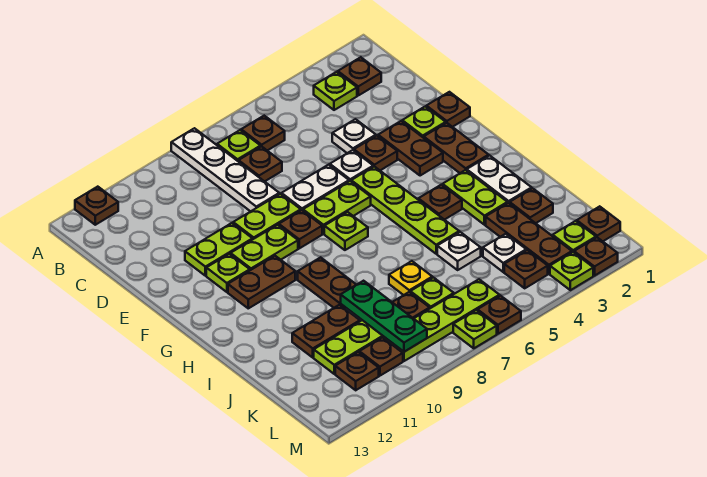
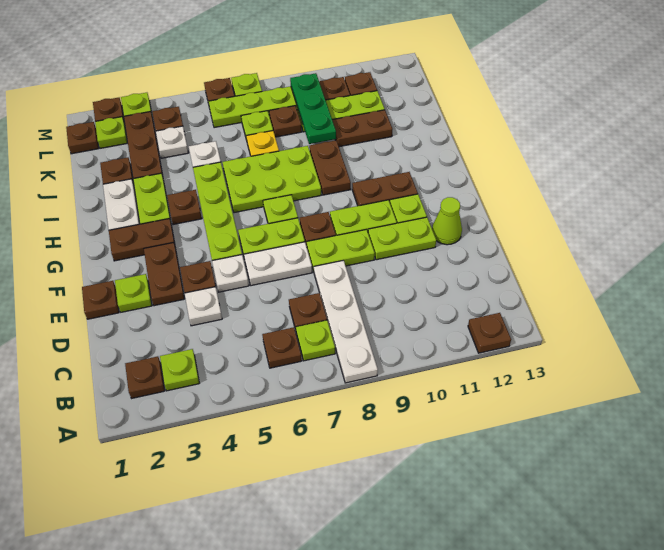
none -> lime cone E12 level 1
brown plate F2:G2 level 1 -> brown plate G2:G3 level 1
none -> lime plate H6:I8 level 1

